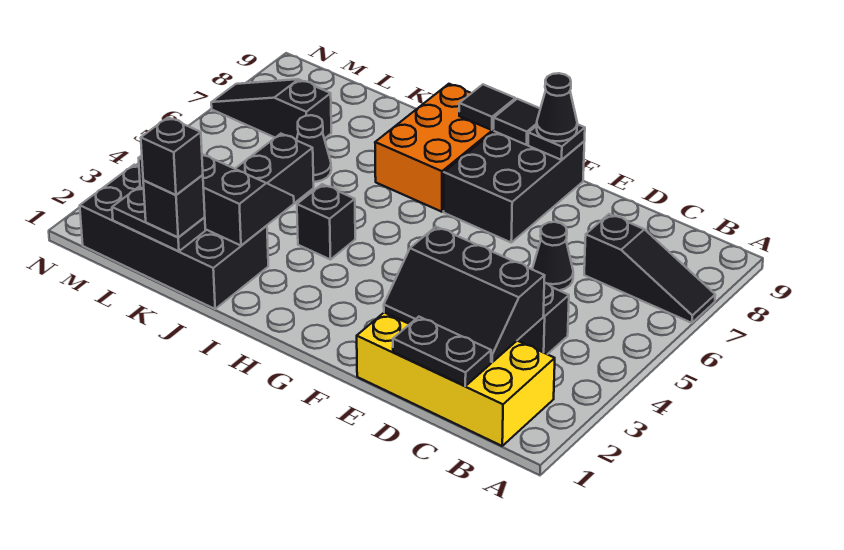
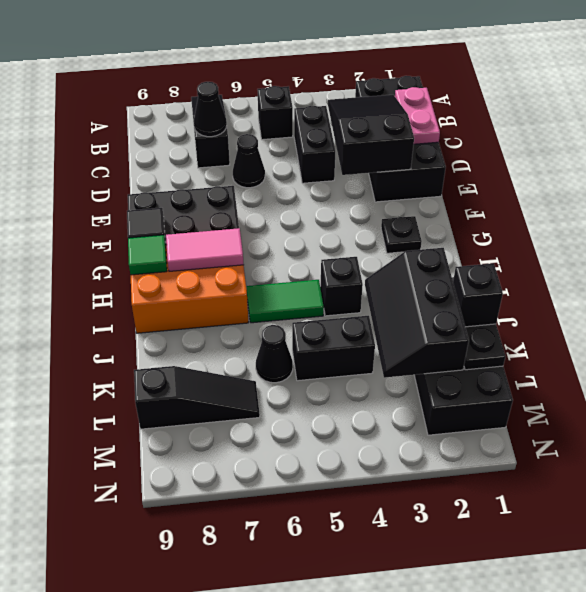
yellow brick B1:E2 level 1 -> black brick B1:E2 level 1
black plate C1:D1 level 2 -> pink plate C1:D1 level 2
black slope C2:E3 level 2 top 3 -> black slope C2:E3 level 2 top E
black plate F9 level 2 -> black plate G2 level 1
black cone F9 level 3 -> black cone C7 level 2
none -> pink tile H7:H8 level 2
black tile H9 level 2 -> green tile H9 level 2
none -> green tile I5:I6 level 1
black brick K1 level 4 -> black brick B5 level 1
black slope L7:N7 level 1 top L -> black slope L7:L9 level 1 top 9

